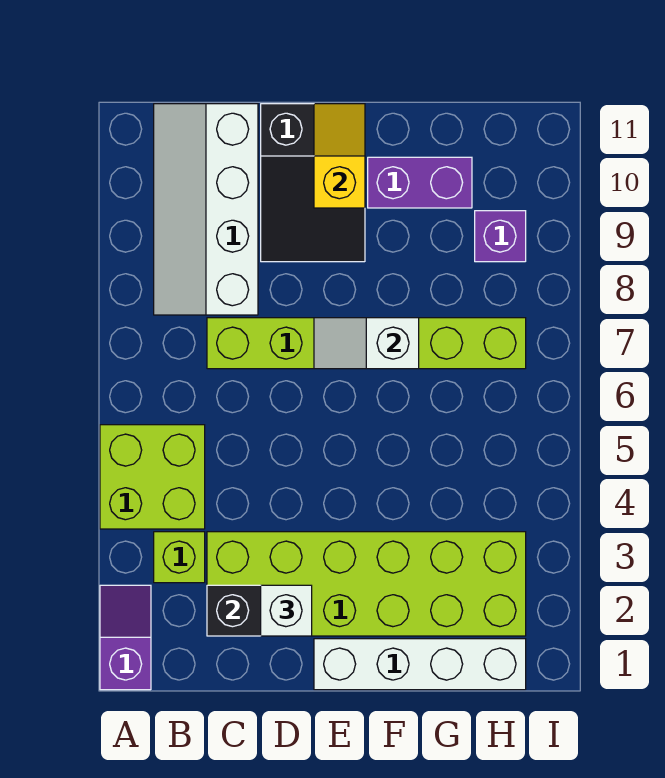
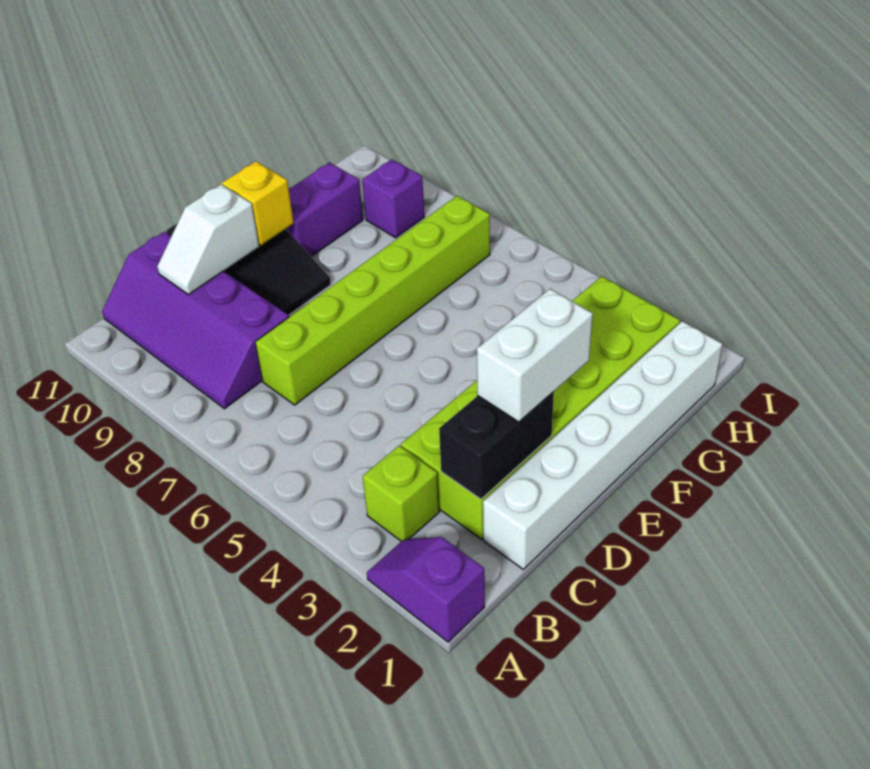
lime brick A4:B5 level 1 -> none
white slope B8:C11 level 1 top C -> purple slope B8:C11 level 1 top C
white brick D2 level 3 -> white brick D2:E2 level 3
white brick E1:H1 level 1 -> white brick C1:H1 level 1
white slope E7:F7 level 2 top F -> white slope C10:D10 level 2 top D

